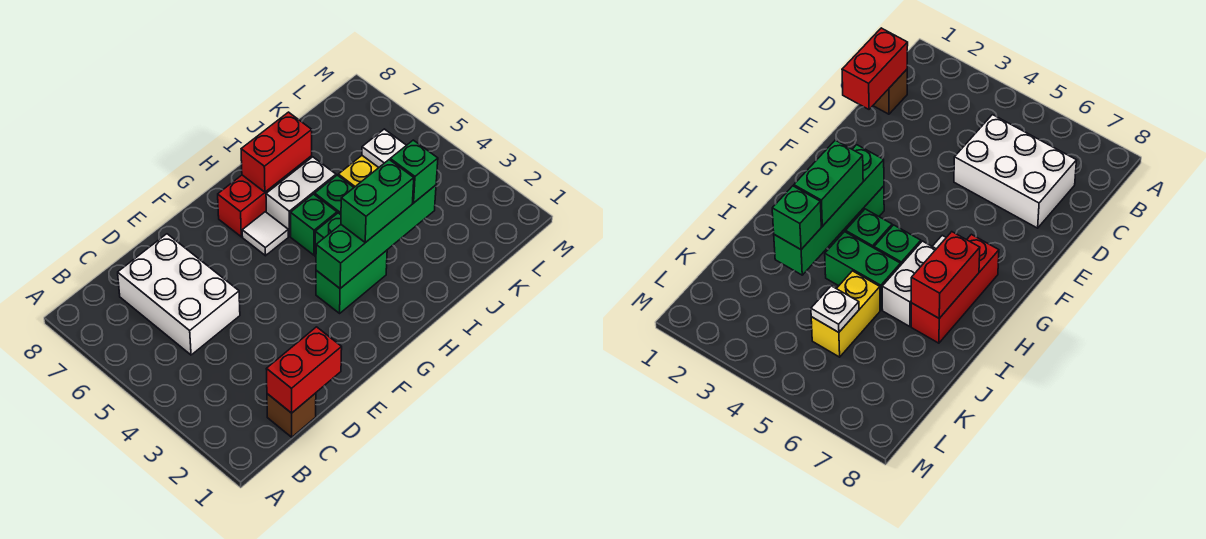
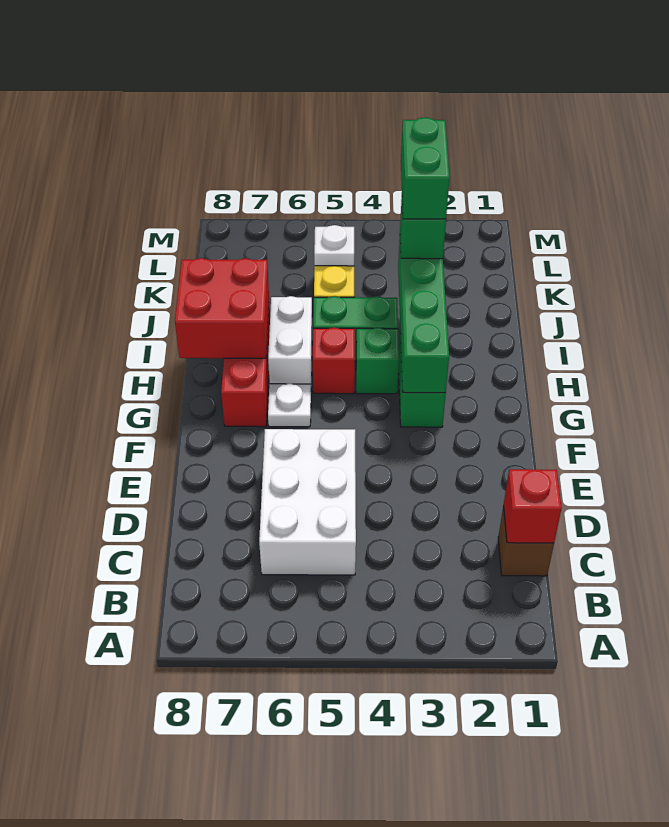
red brick C1:D1 level 2 -> red brick C1 level 2
white brick C5:D7 level 1 -> white brick C5:E6 level 1
white tile G6 level 1 -> white plate G6 level 1
green brick H3:I3 level 3 -> green brick J3:K3 level 4
green brick H5 level 1 -> red brick H5 level 1
red brick H7:I7 level 2 -> red brick H7:I8 level 2

